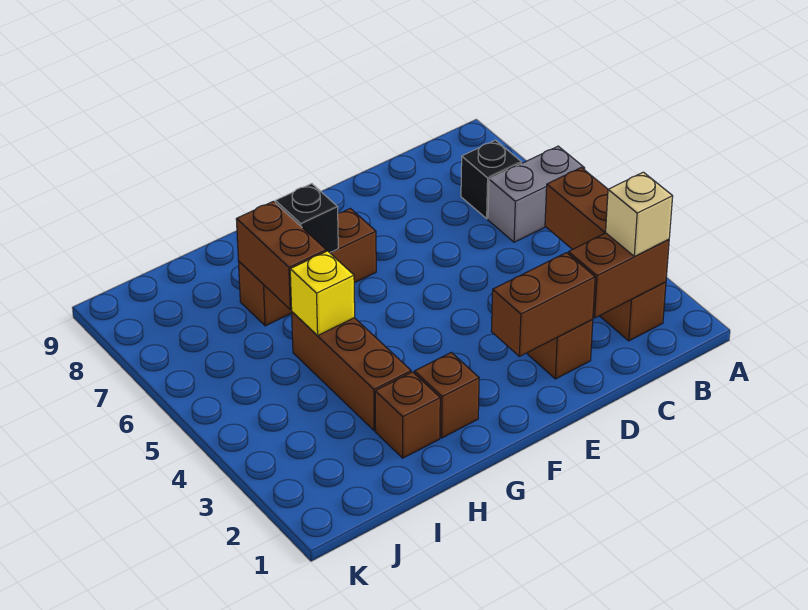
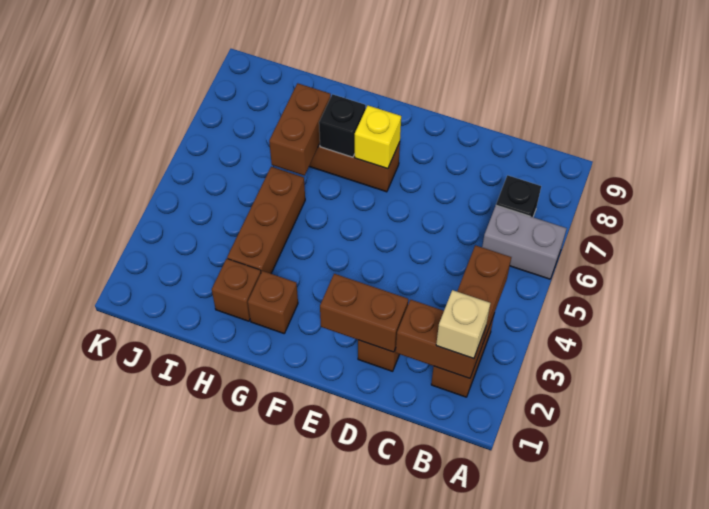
yellow brick H5 level 2 -> yellow brick F7 level 2

